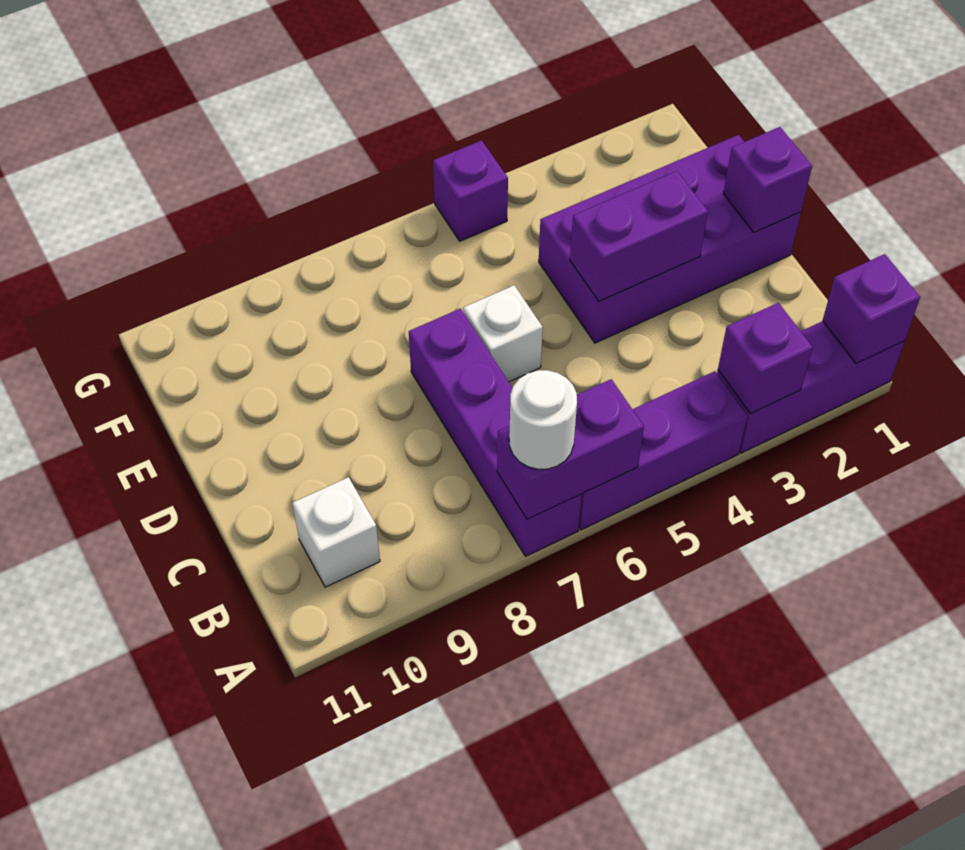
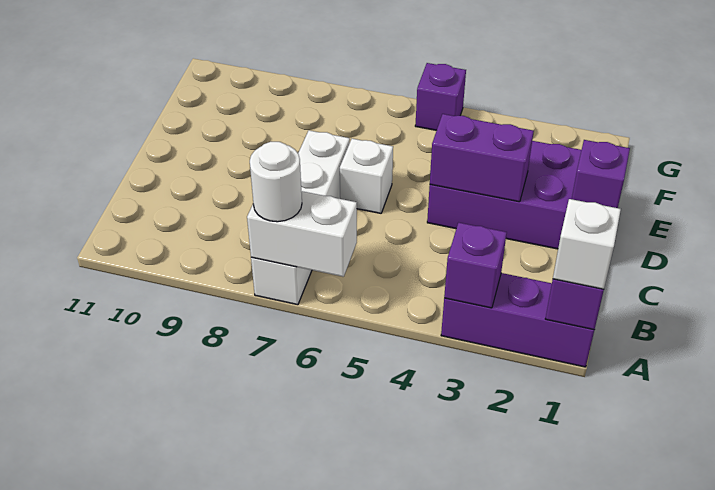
purple brick A4:A6 level 1 -> none
purple brick A6:A7 level 2 -> white brick A6:A7 level 2
purple brick A7:D7 level 1 -> white brick A7:D7 level 1
white brick B10 level 1 -> white brick A1 level 3

